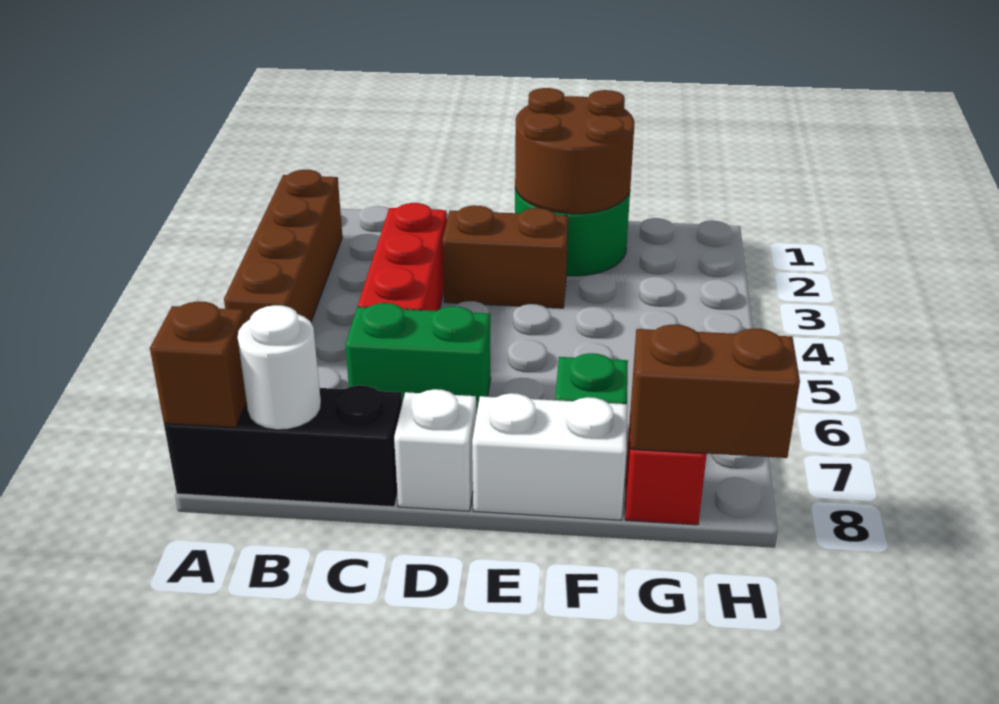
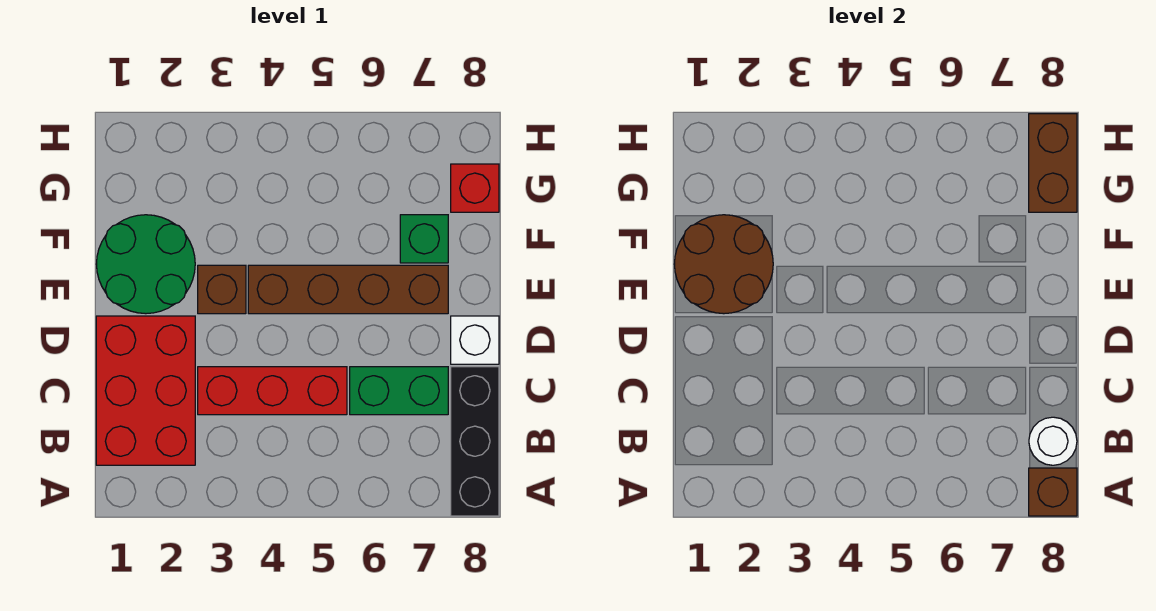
brown brick A2:A5 level 1 -> brown brick E4:E7 level 1
none -> red brick B1:D2 level 1
green brick C6:D6 level 1 -> green brick C6:C7 level 1
brown brick D3:E3 level 1 -> brown brick E3 level 1
white brick E8:F8 level 1 -> none

